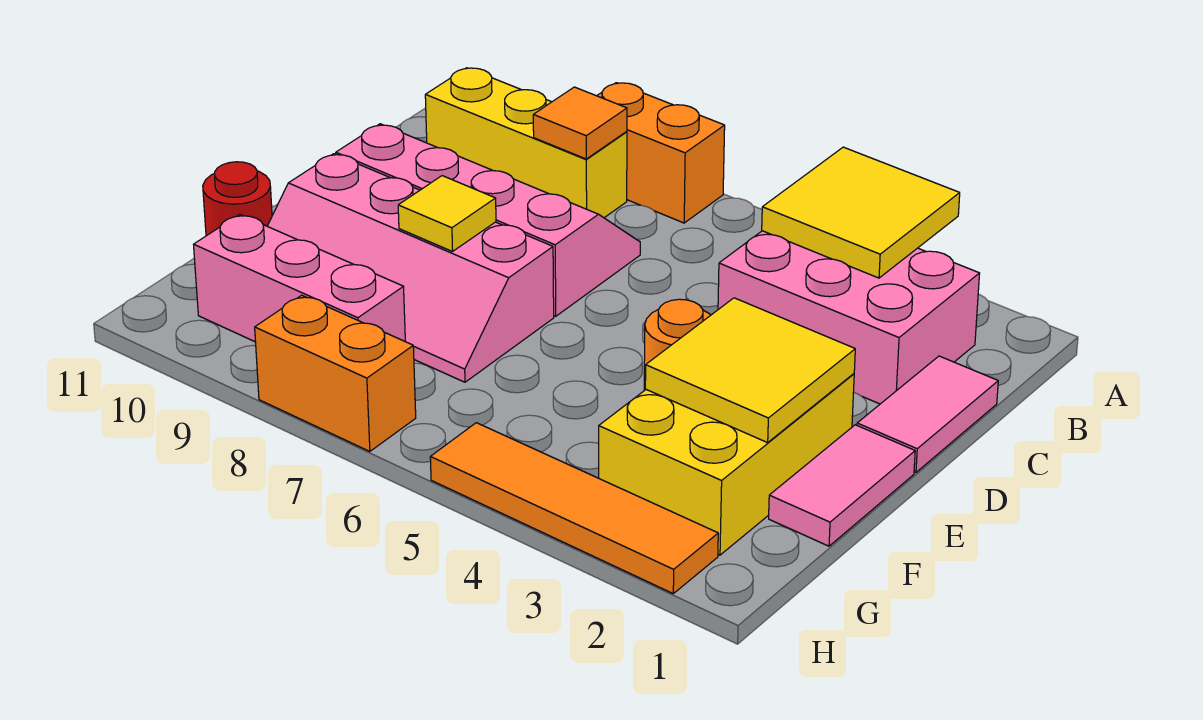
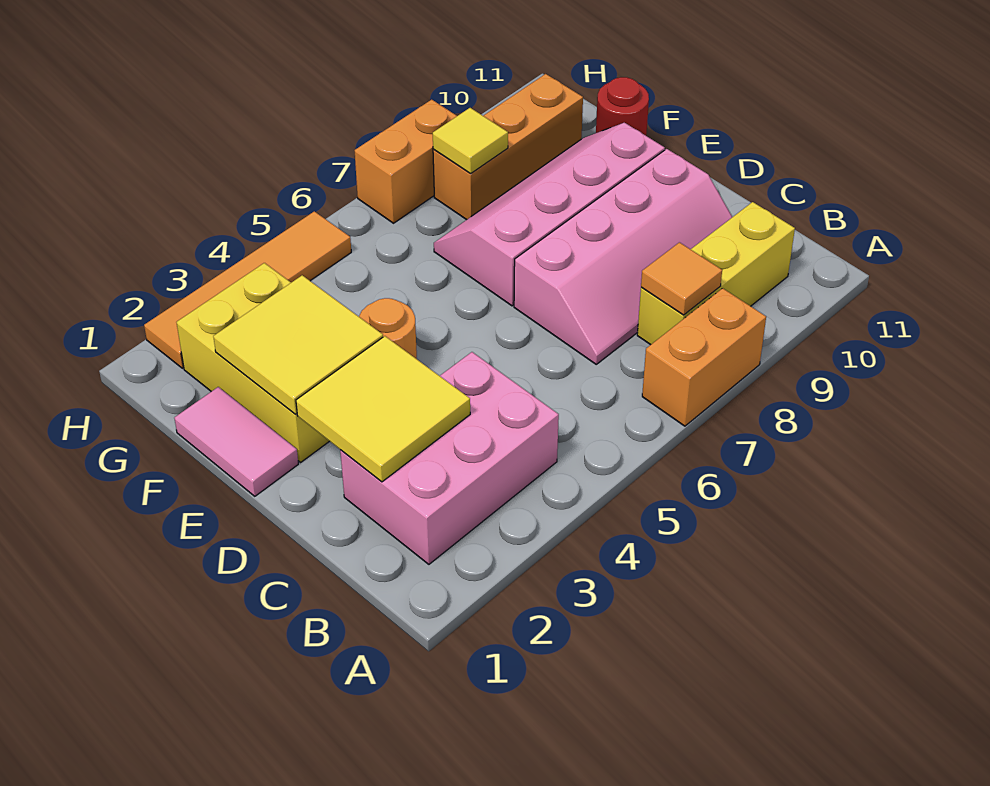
yellow tile A3:B4 level 2 -> yellow tile C2:D3 level 2
pink tile C1:D1 level 1 -> none
yellow tile E8 level 2 -> yellow tile G8 level 2
pink brick G8:G10 level 1 -> orange brick G8:G10 level 1

